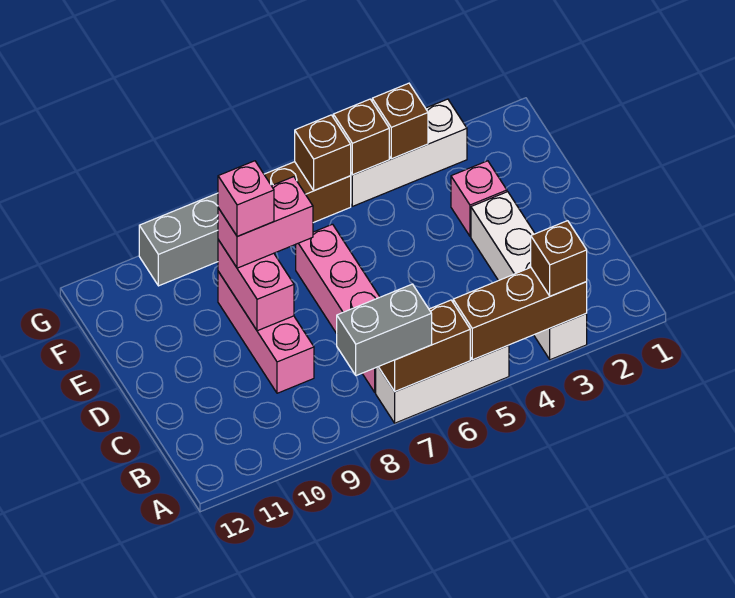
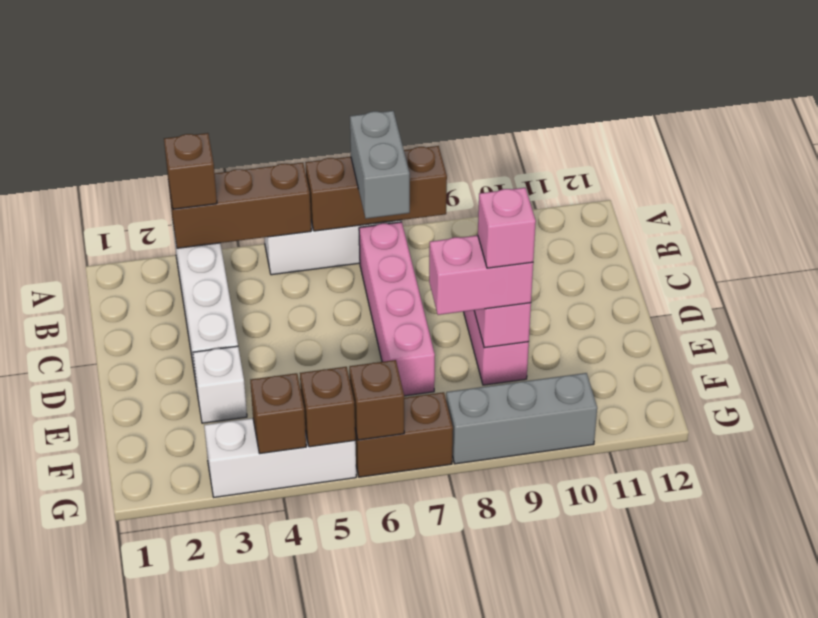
brown brick A6:A7 level 2 -> brown brick A6:A8 level 2
grey brick A7:A8 level 3 -> grey brick A7:B7 level 3
pink brick E3 level 1 -> white brick E3 level 1

